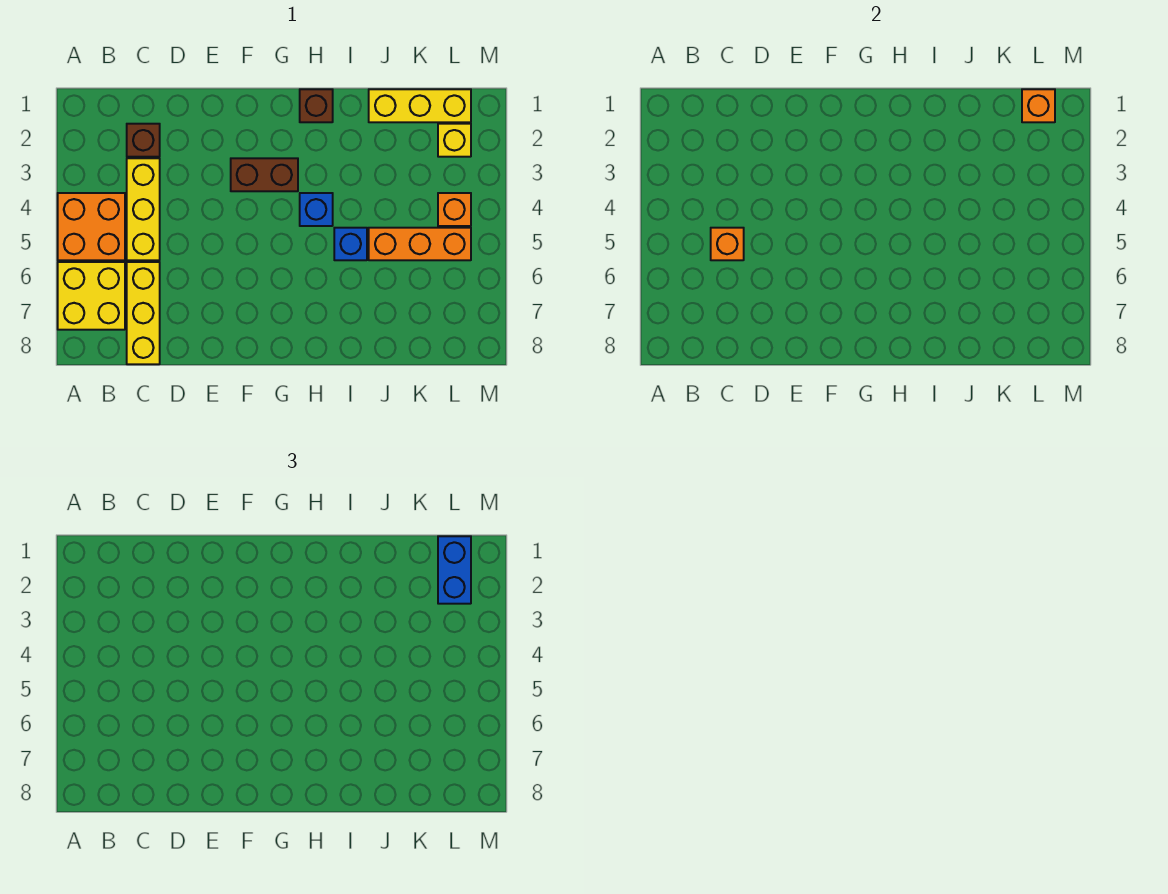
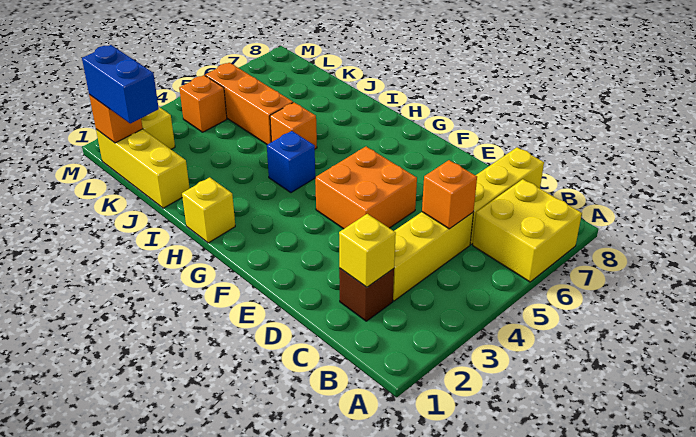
orange brick A4:B5 level 1 -> orange brick E4:F5 level 1
none -> yellow brick C2 level 2
brown brick F3:G3 level 1 -> none
brown brick H1 level 1 -> yellow brick H1 level 1
blue brick I5 level 1 -> orange brick I5 level 1
blue brick L1:L2 level 3 -> blue brick K1:L1 level 3

